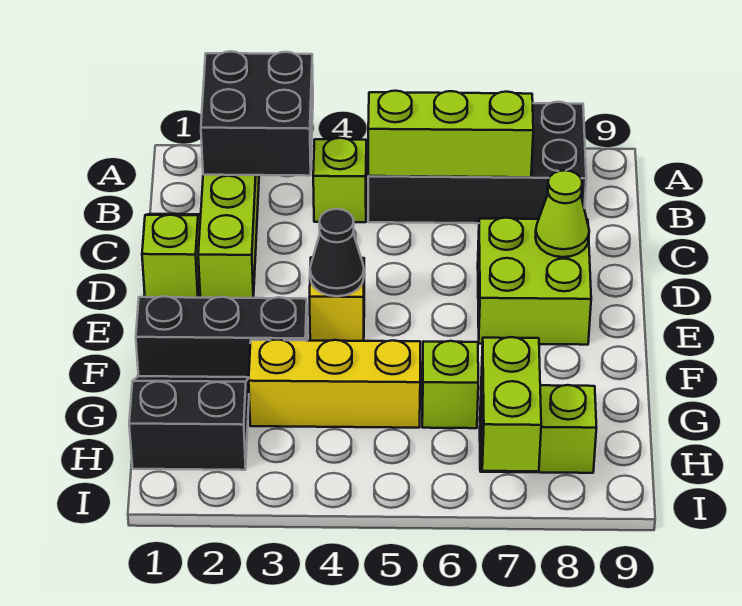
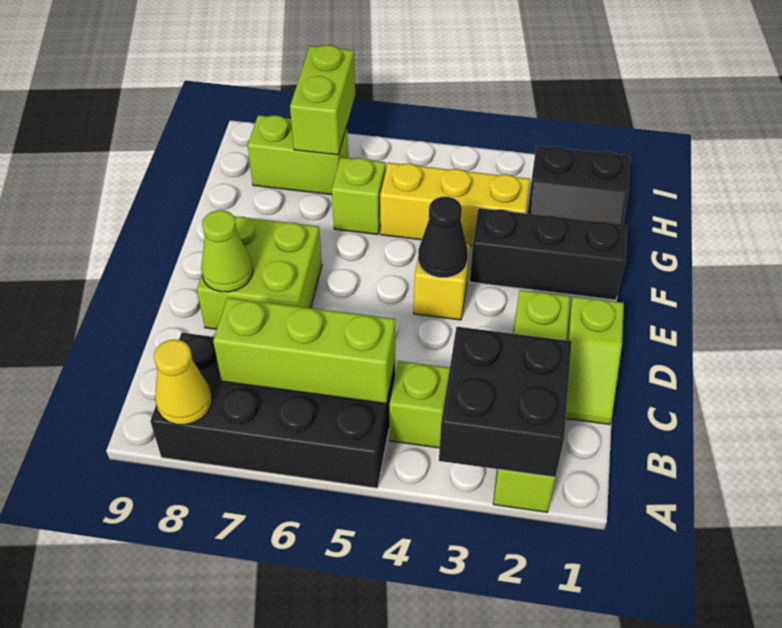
none -> yellow cone A8 level 2

